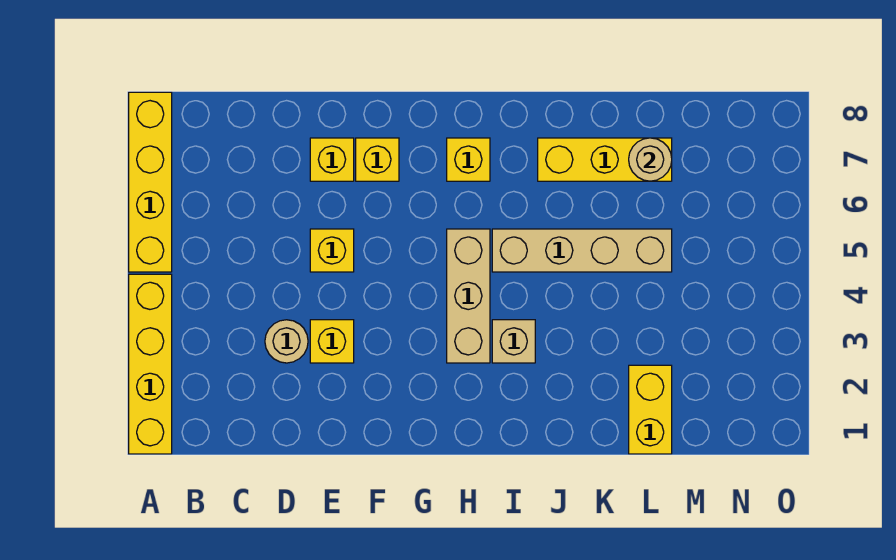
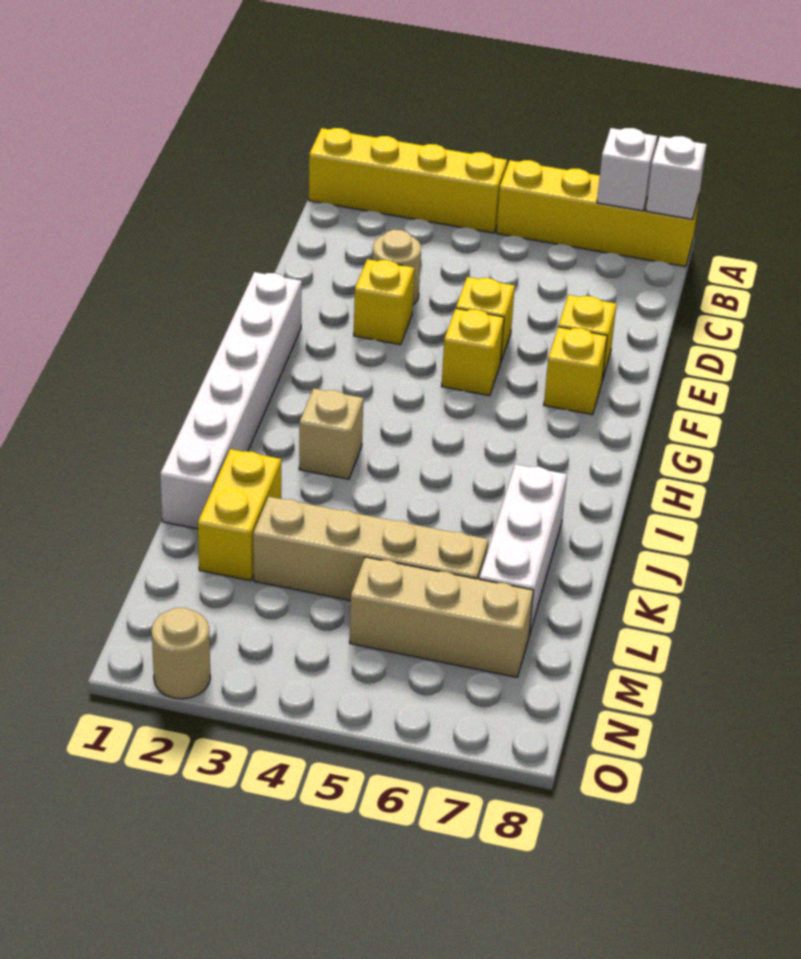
none -> white brick A7 level 2
none -> white brick A8 level 2
none -> white brick F1:K1 level 1
tan brick H3:H5 level 1 -> tan brick M5:M7 level 1
yellow brick H7 level 1 -> yellow brick F5 level 1
tan brick I5:L5 level 1 -> tan brick L3:L6 level 1
yellow brick J7:L7 level 1 -> white brick J7:L7 level 1
yellow brick L1:L2 level 1 -> yellow brick K2:L2 level 1
tan round brick L7 level 2 -> tan round brick O2 level 1

